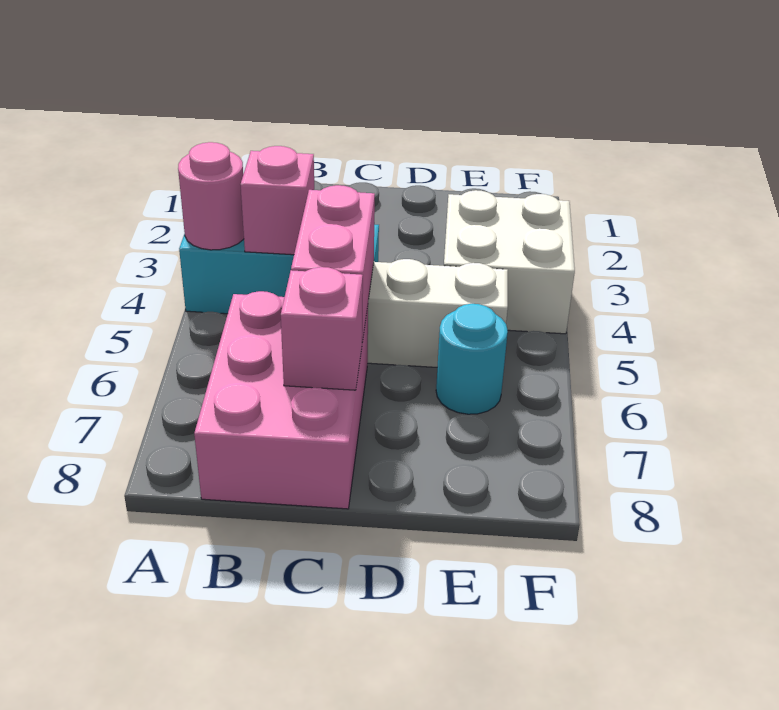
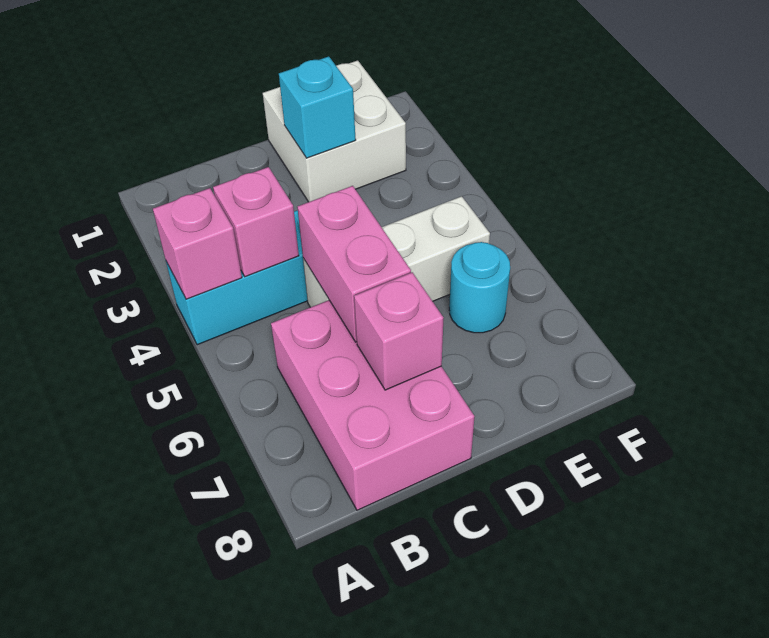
pink round brick A4 level 2 -> pink brick A4 level 2
none -> cyan brick D2 level 2
white brick E3:F4 level 1 -> white brick D1:E2 level 1

